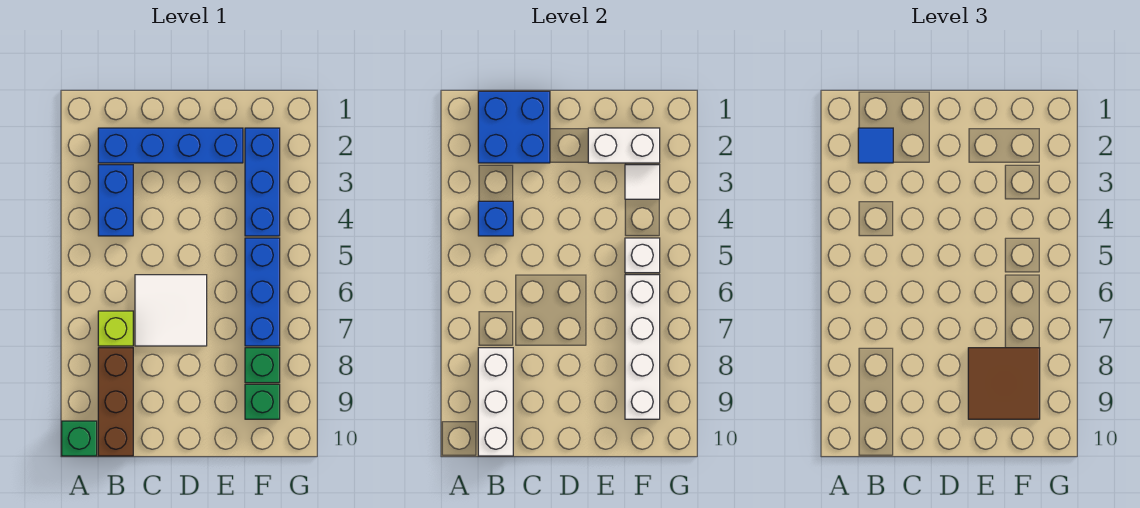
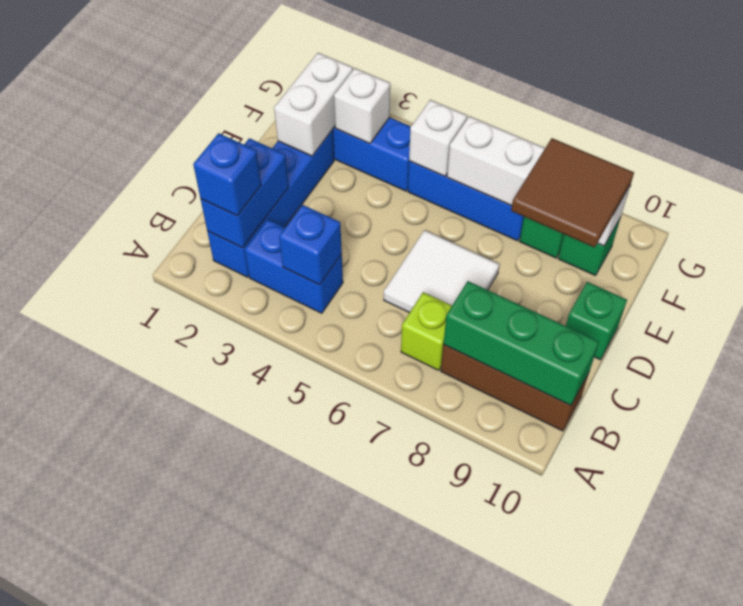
green brick A10 level 1 -> green brick D10 level 1
blue brick B1:C2 level 2 -> blue brick B2:C2 level 2
blue tile B2 level 3 -> blue brick B2 level 3
white brick B8:B10 level 2 -> green brick B8:B10 level 2
white tile F3 level 2 -> white brick F3 level 2

